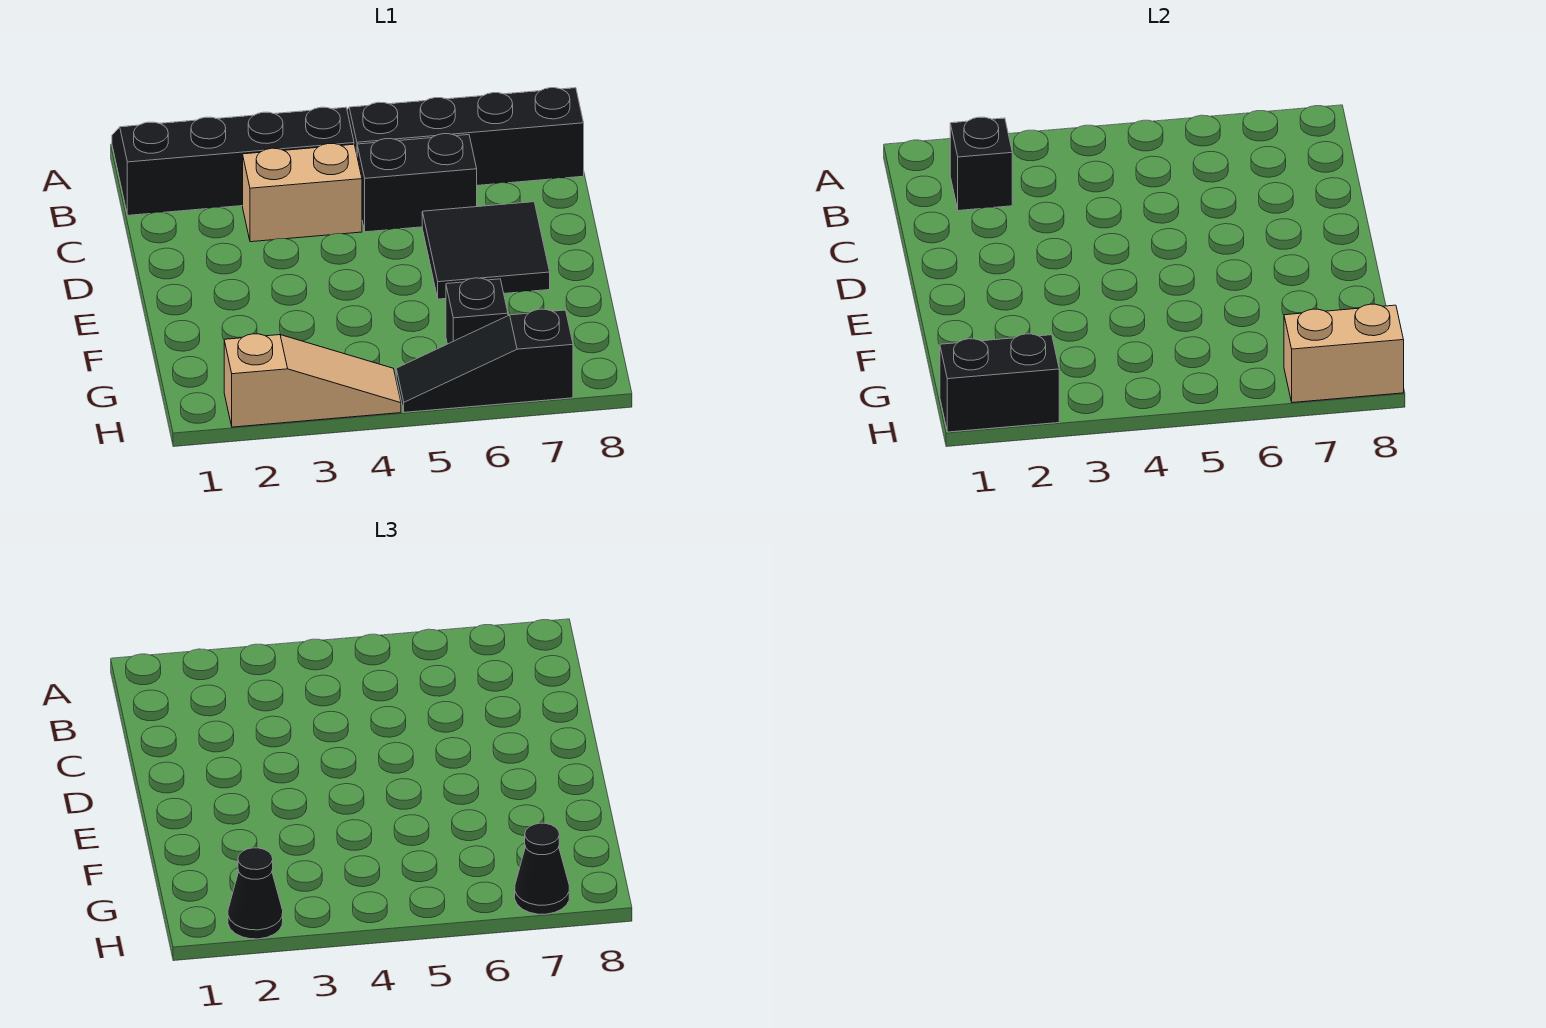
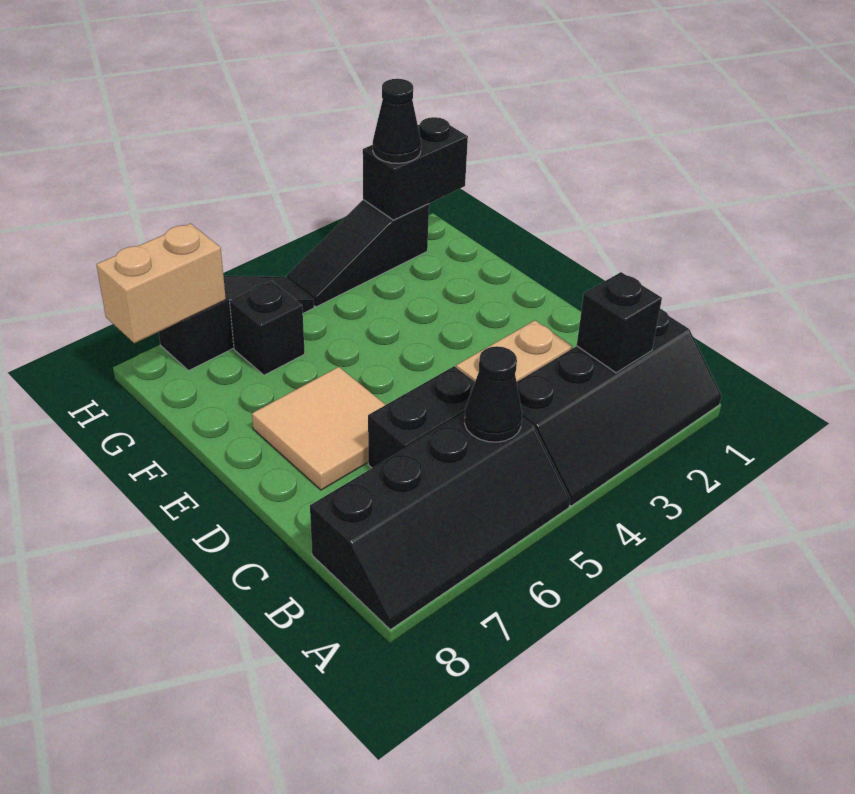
black tile D6:E7 level 1 -> tan tile D6:E7 level 1
tan slope H2:H4 level 1 top 2 -> black slope H2:H4 level 1 top 2
black cone H7 level 3 -> black cone B5 level 2

